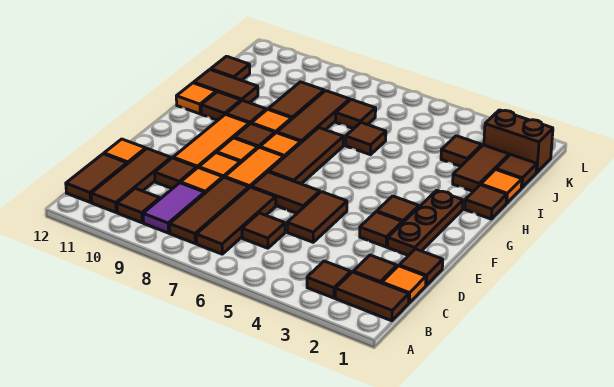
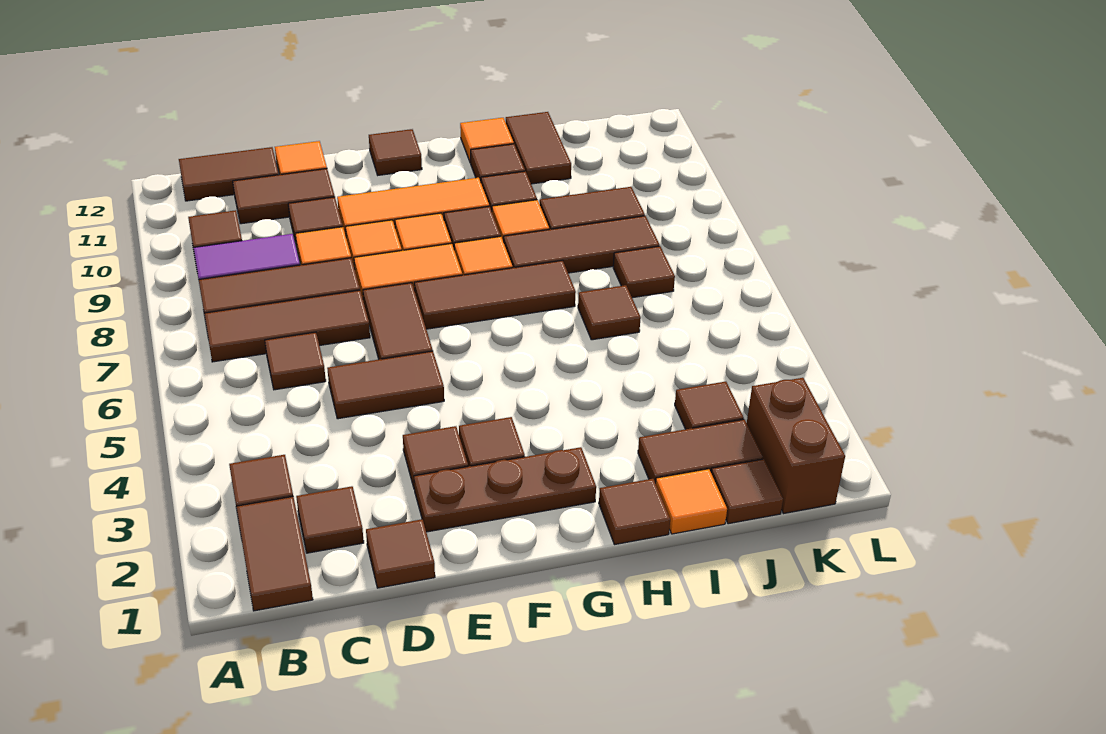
brown tile B11:D11 level 1 -> brown tile C11:D11 level 1
orange tile C1 level 1 -> none
brown tile J12 level 1 -> brown tile F12 level 1

